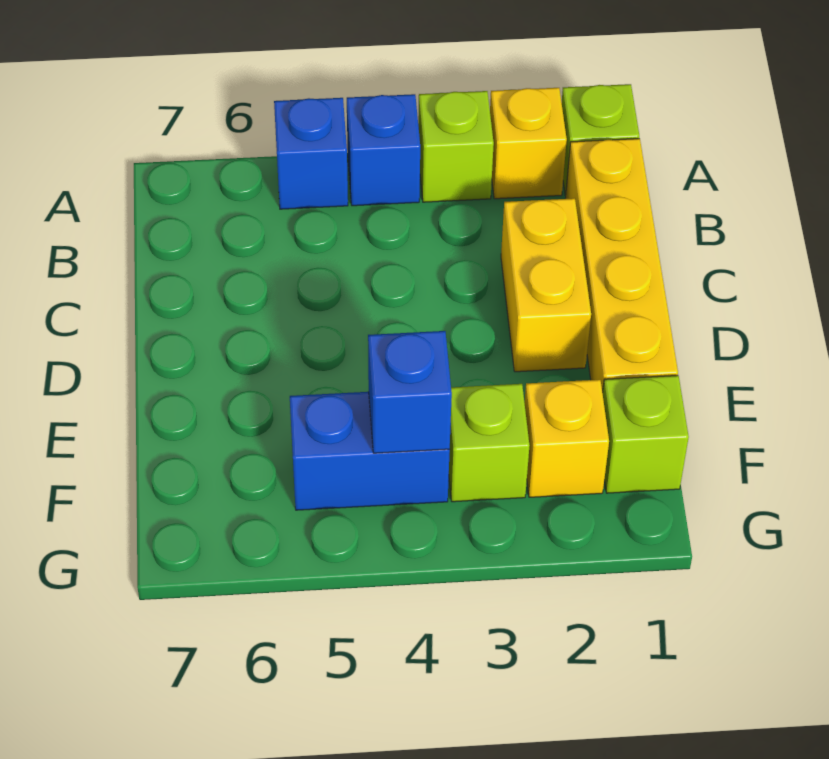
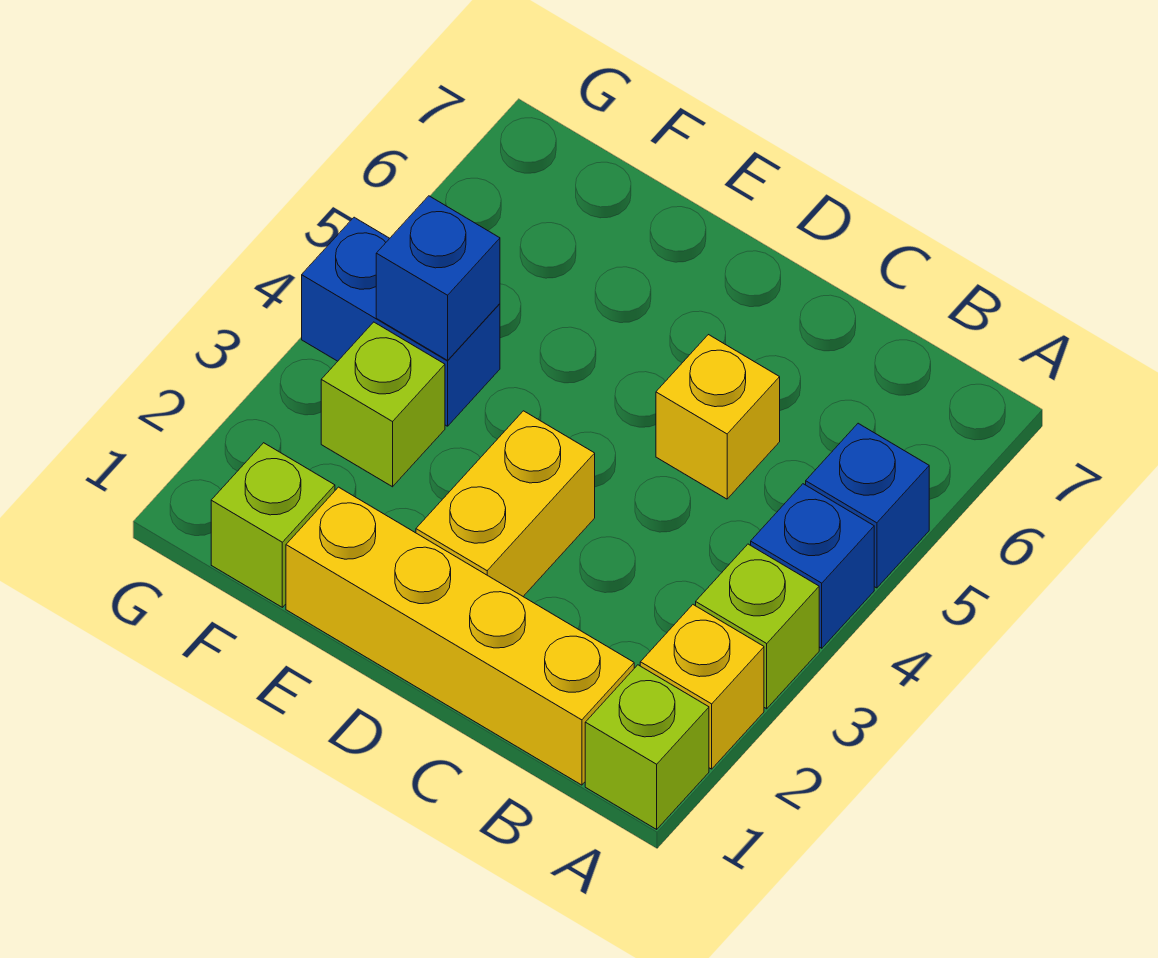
yellow brick C2:D2 level 1 -> yellow brick D2:D3 level 1
yellow brick F2 level 1 -> yellow brick C5 level 1
blue brick F4:F5 level 1 -> blue brick F4:G4 level 1

